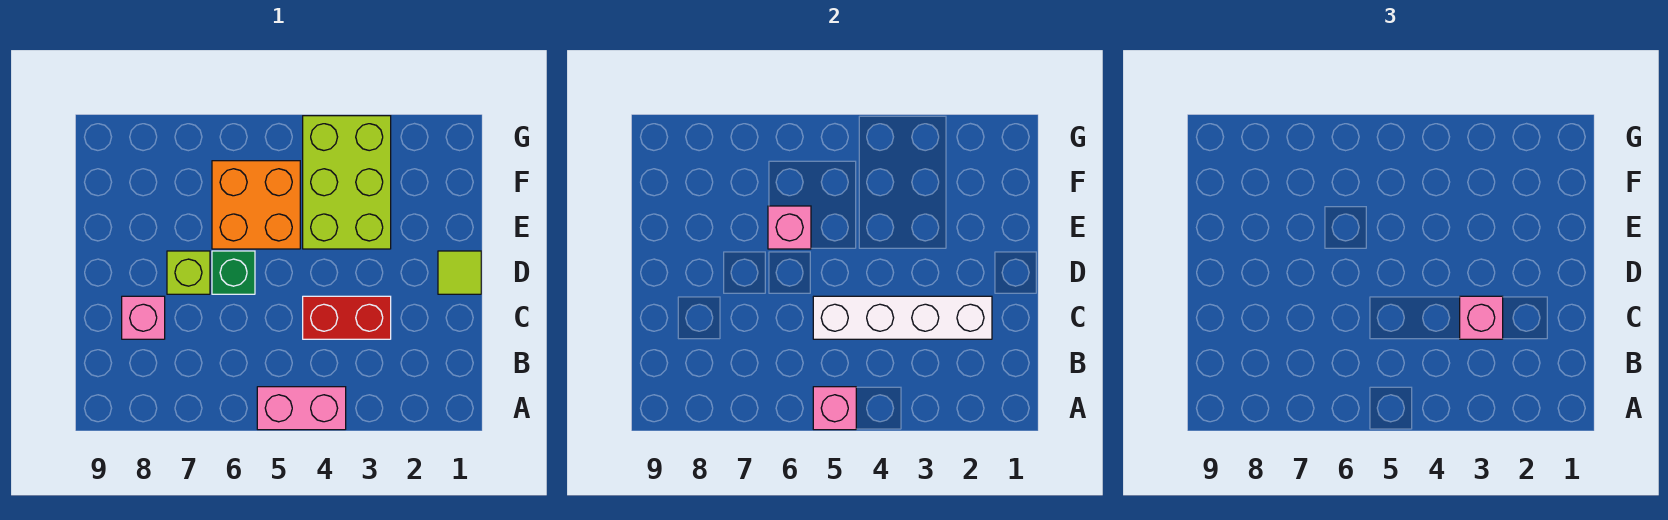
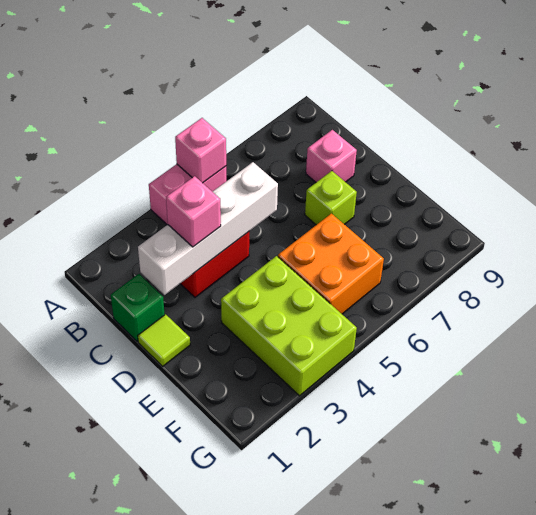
green brick D6 level 1 -> green brick C1 level 1
pink brick E6 level 2 -> none

